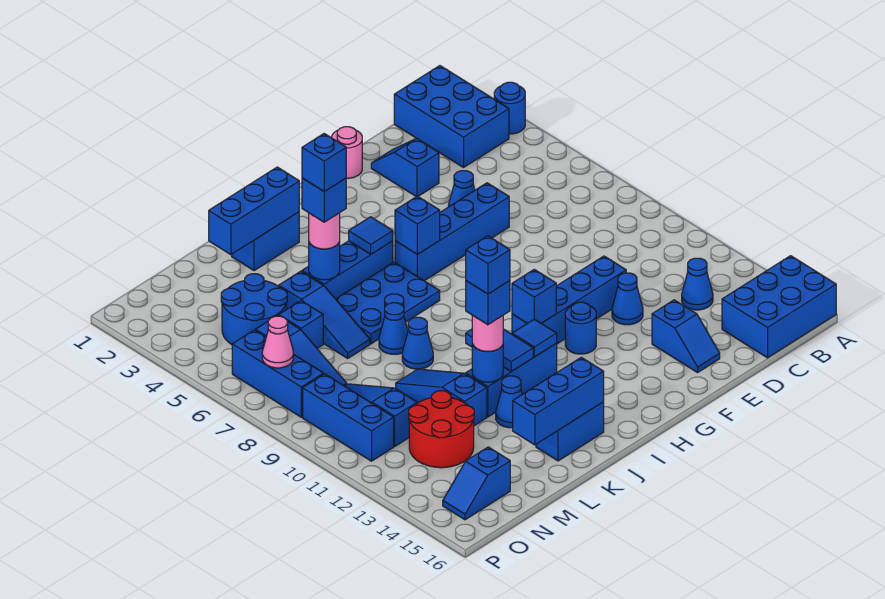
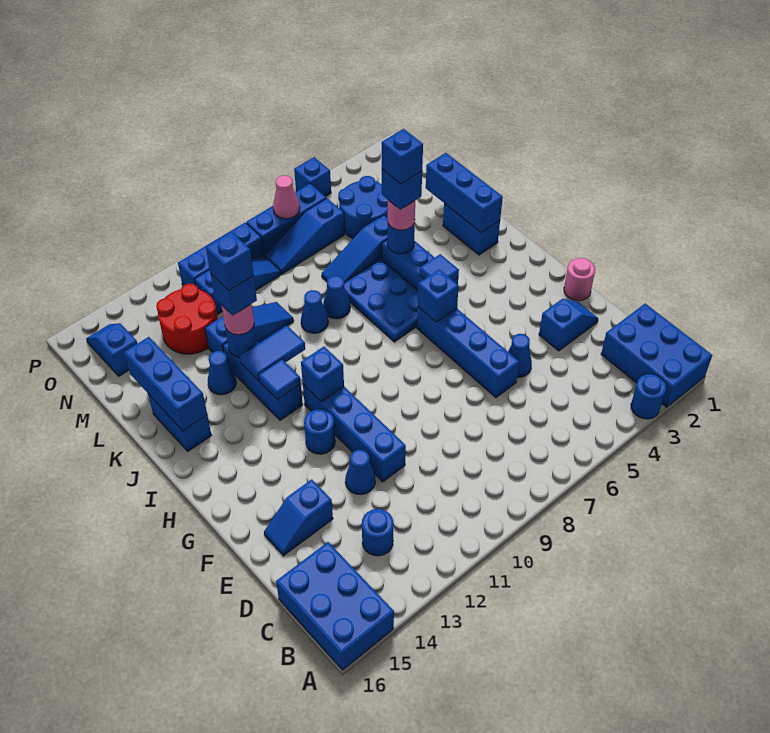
blue brick B1:C3 level 1 -> blue brick A1:C2 level 1
blue cone C13 level 1 -> blue round brick C13 level 1
blue brick M6 level 1 -> blue brick P5 level 1

